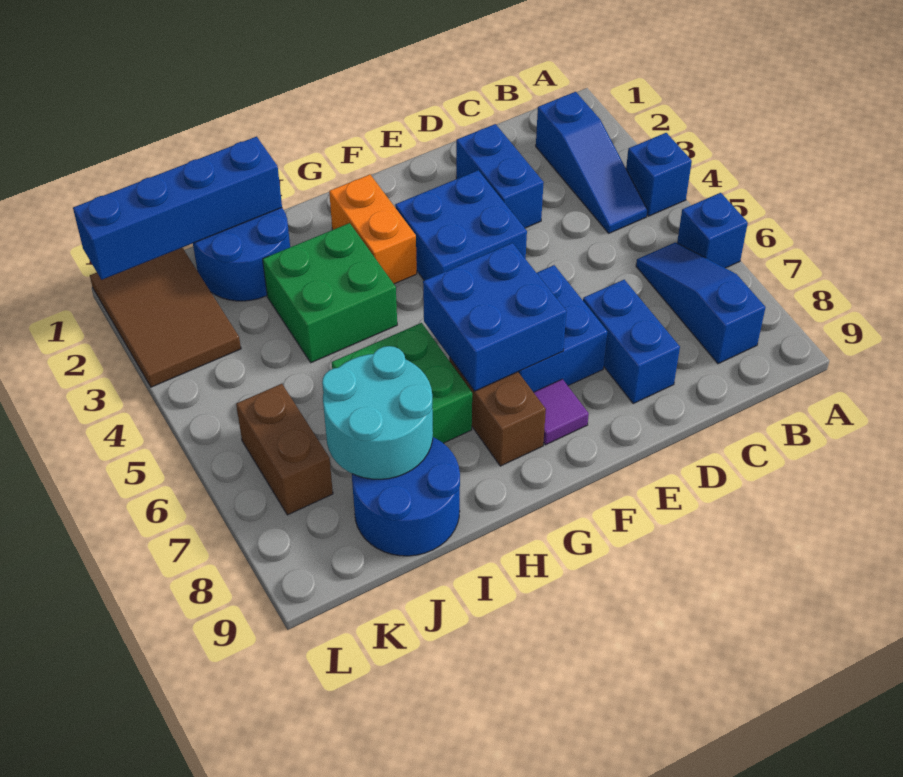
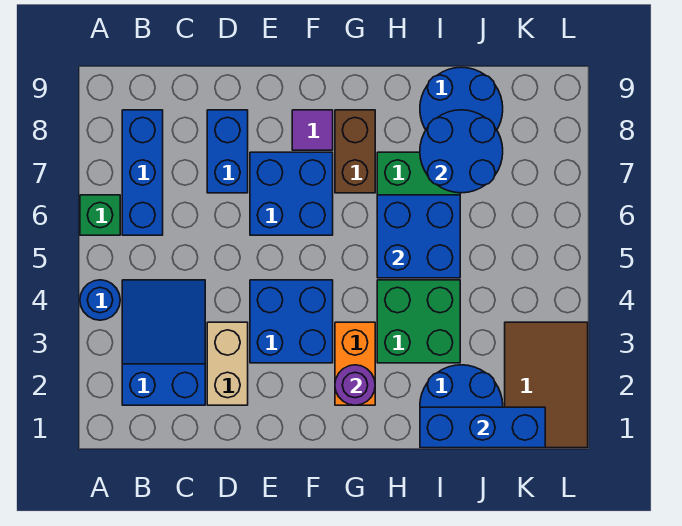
blue brick A4 level 1 -> blue round brick A4 level 1
blue brick A6 level 1 -> green brick A6 level 1
blue slope B2:B4 level 1 top 2 -> blue slope B2:C4 level 1 top 2
blue slope B6:B8 level 1 top 8 -> blue brick B6:B8 level 1
blue brick D2:D3 level 1 -> tan brick D2:D3 level 1
blue brick F6:G7 level 2 -> blue brick H5:I6 level 2
none -> purple round brick G2 level 2
blue brick I1:L1 level 2 -> blue brick I1:K1 level 2
cyan round brick I7:J8 level 2 -> blue round brick I7:J8 level 2
brown brick K6:K7 level 1 -> none

